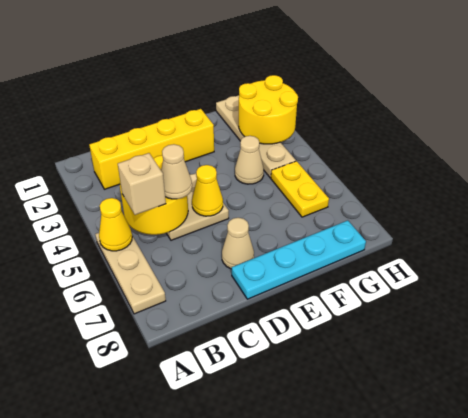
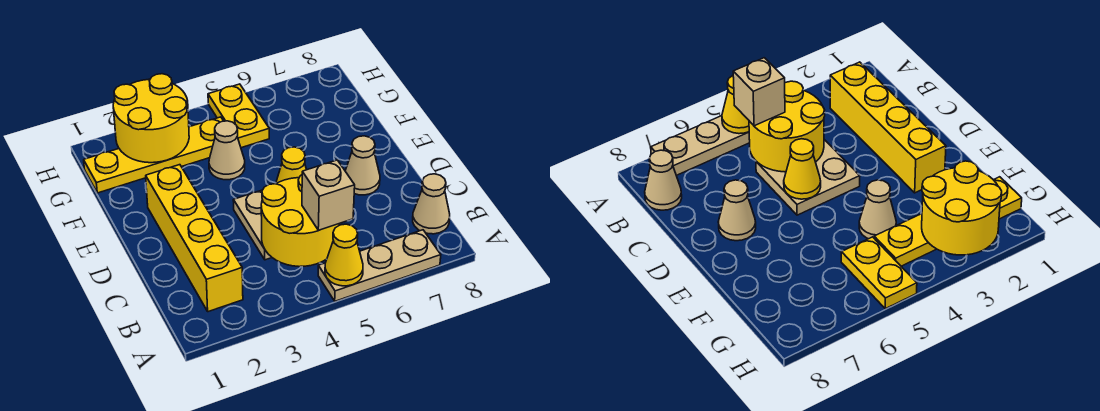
tan cone C5 level 3 -> tan cone B8 level 1
cyan plate D8:G8 level 1 -> none
tan plate G1:G4 level 1 -> yellow plate G1:G4 level 1
yellow plate G5:G6 level 1 -> yellow plate G5:H5 level 1

